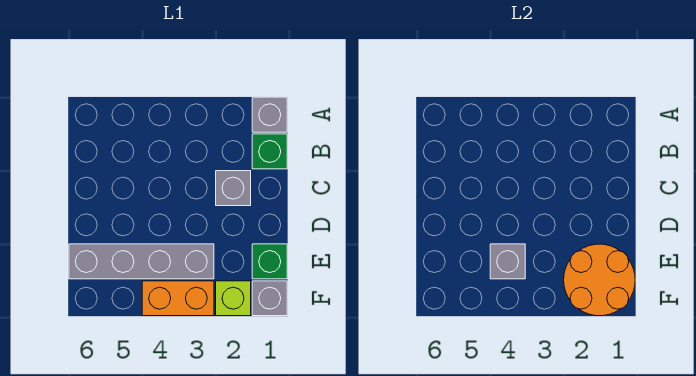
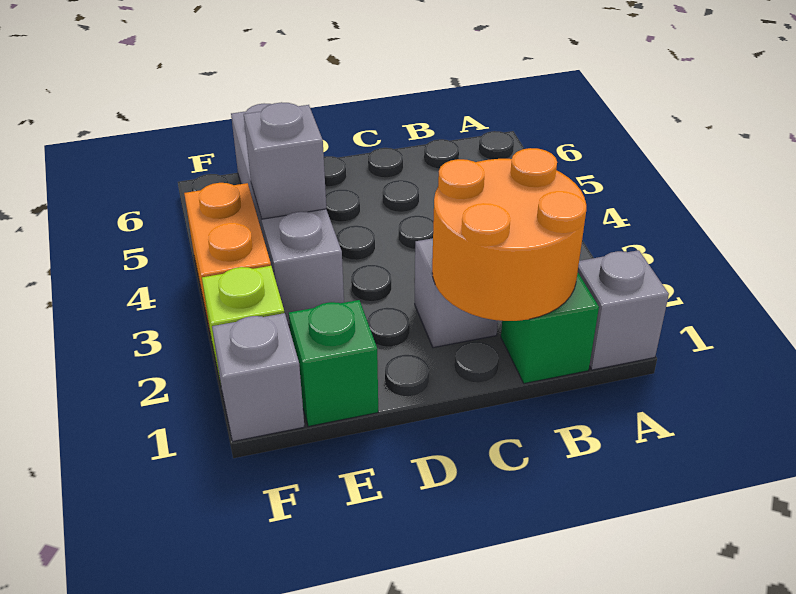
orange round brick E1:F2 level 2 -> orange round brick B1:C2 level 2

